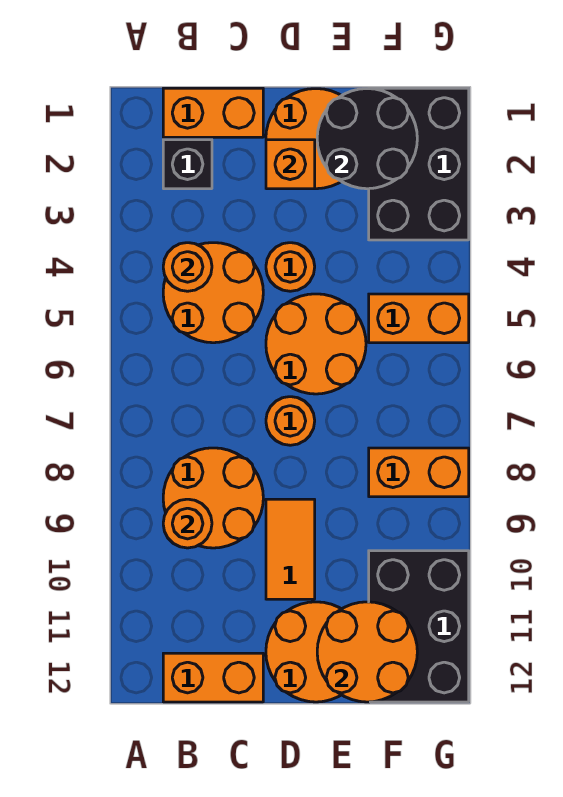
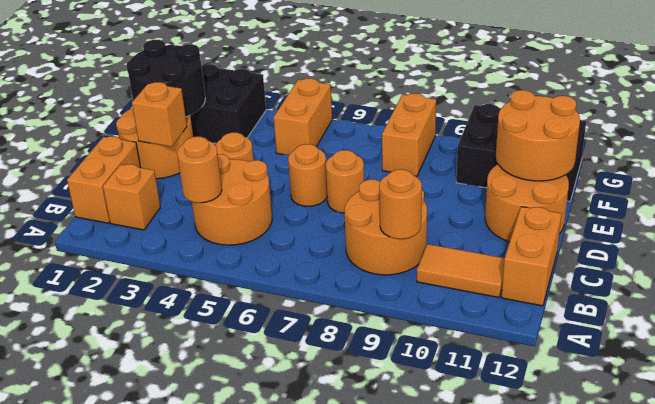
black brick B2 level 1 -> orange brick B2 level 1
orange round brick D5:E6 level 1 -> orange round brick D6 level 1
orange tile D9:D10 level 1 -> orange tile B10:B11 level 1

